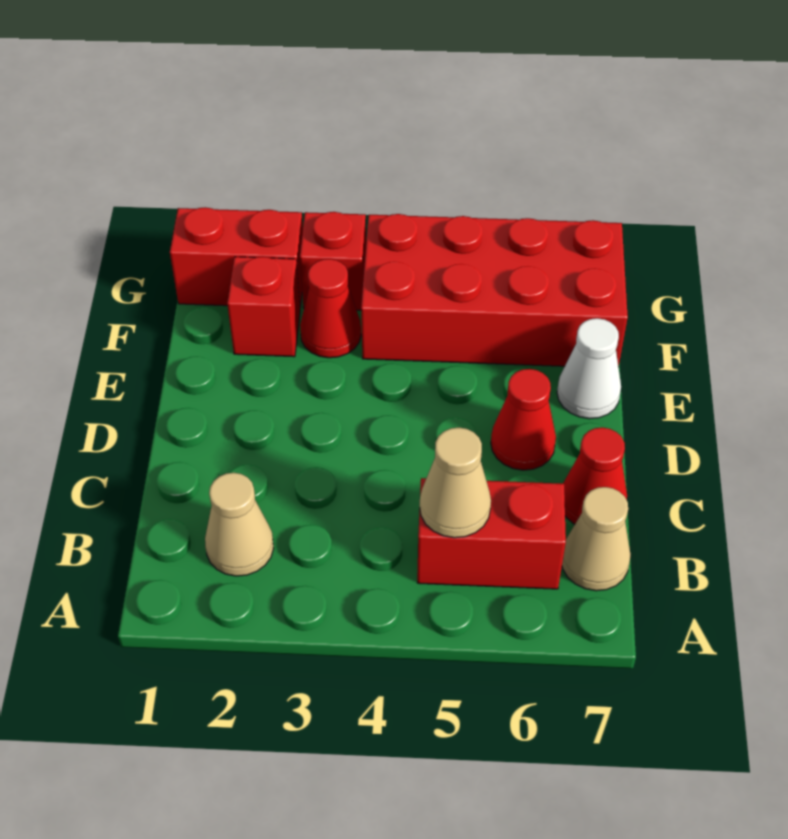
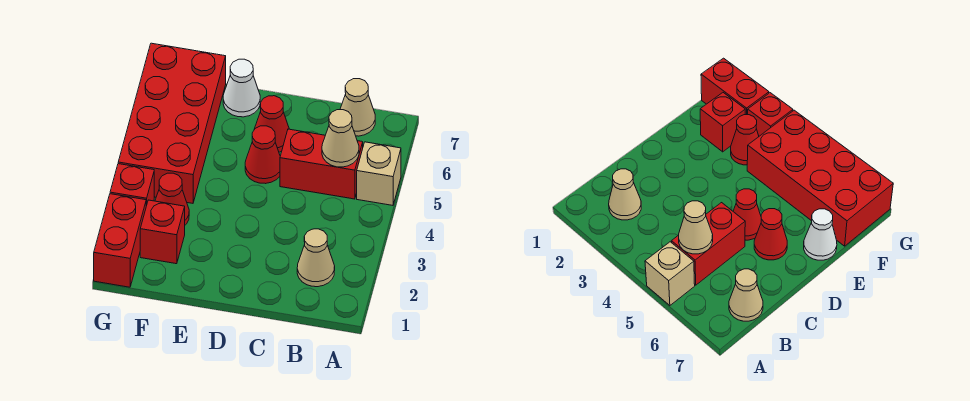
none -> tan brick A5 level 1
red brick B5:B6 level 1 -> red brick B5:C5 level 1
red cone C7 level 1 -> red cone D5 level 1

